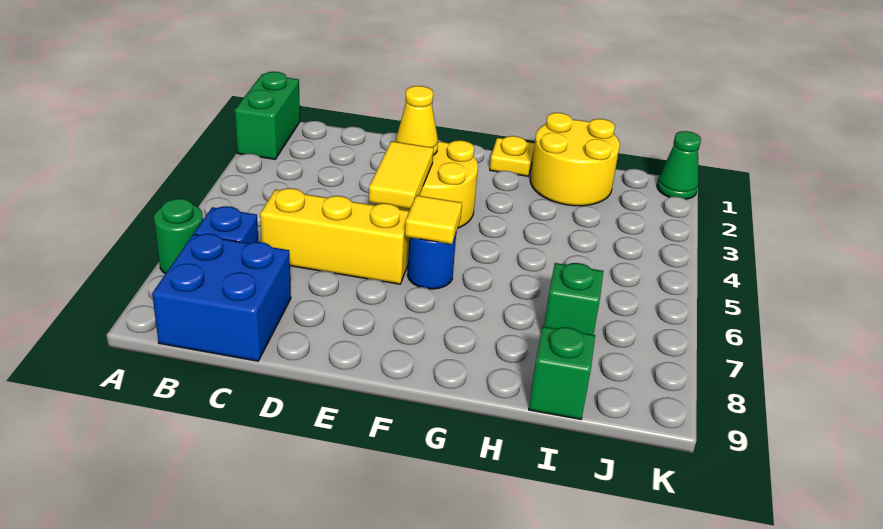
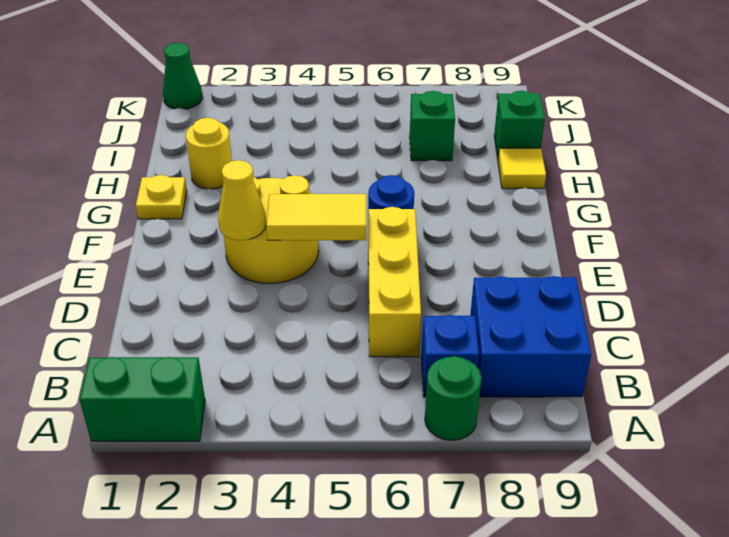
yellow tile F6 level 2 -> yellow tile H9 level 1
yellow round brick H1:I2 level 1 -> yellow round brick H2 level 1

